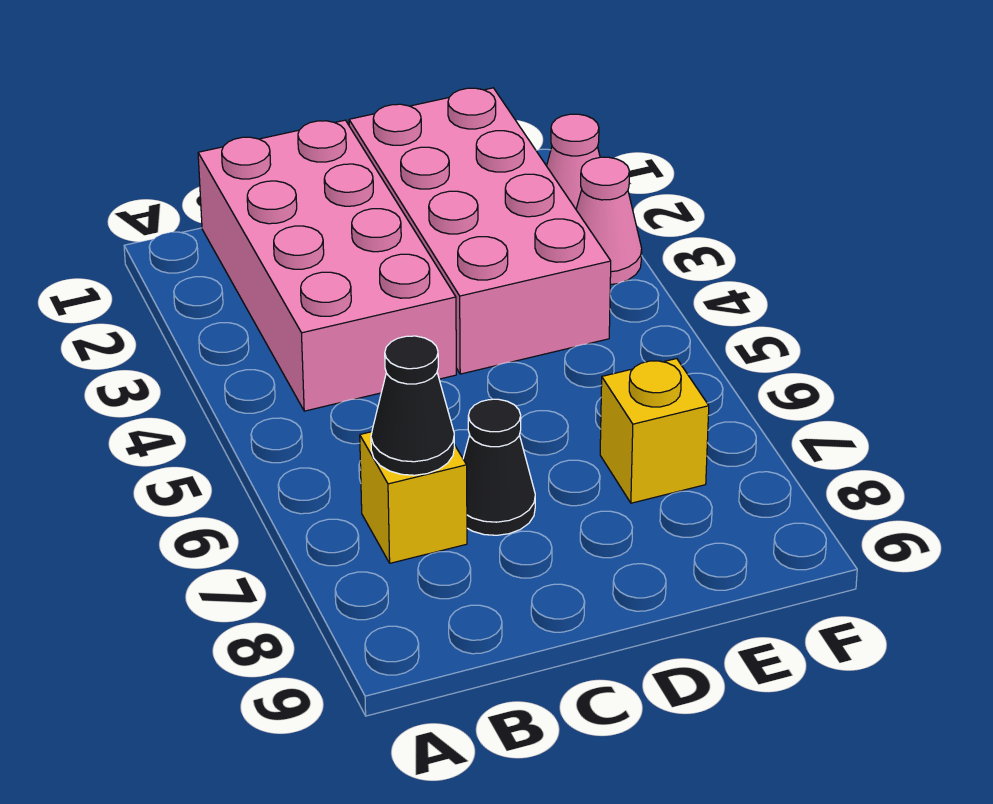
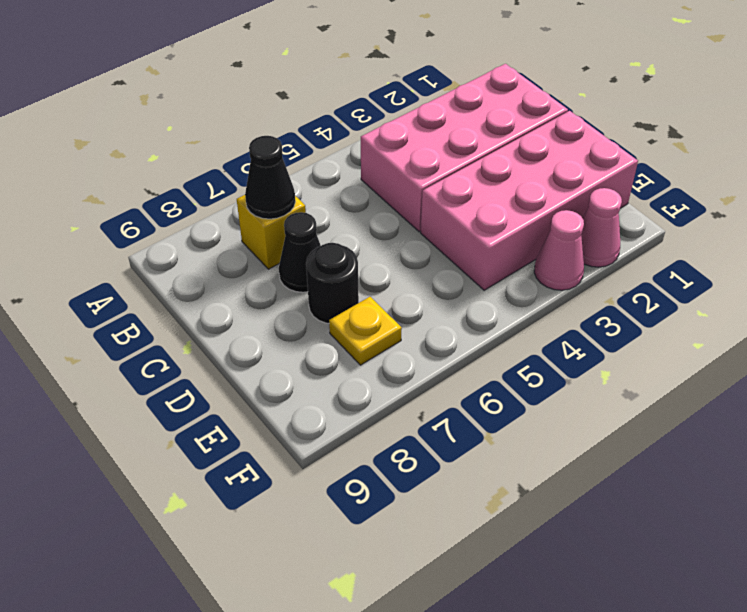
none -> black round brick D7 level 1
yellow brick E7 level 1 -> yellow plate E7 level 1

